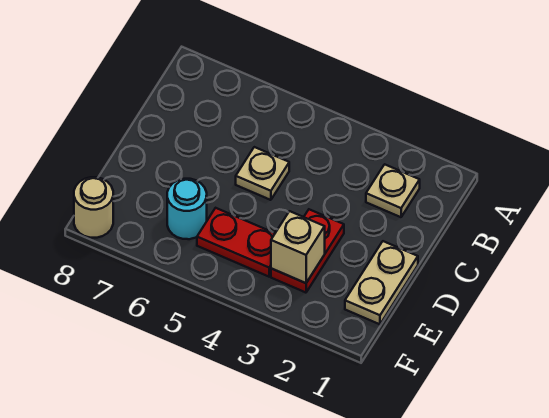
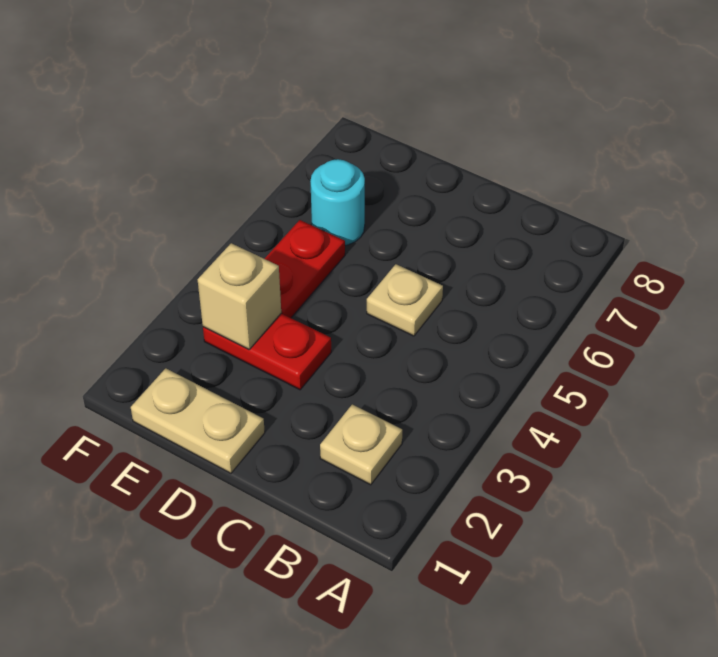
tan round brick F8 level 1 -> none

